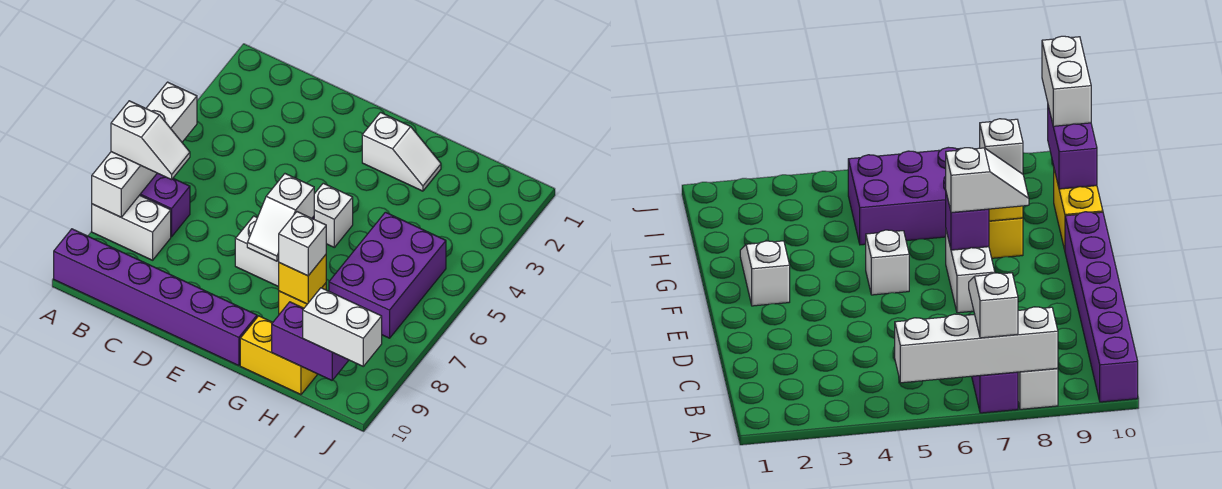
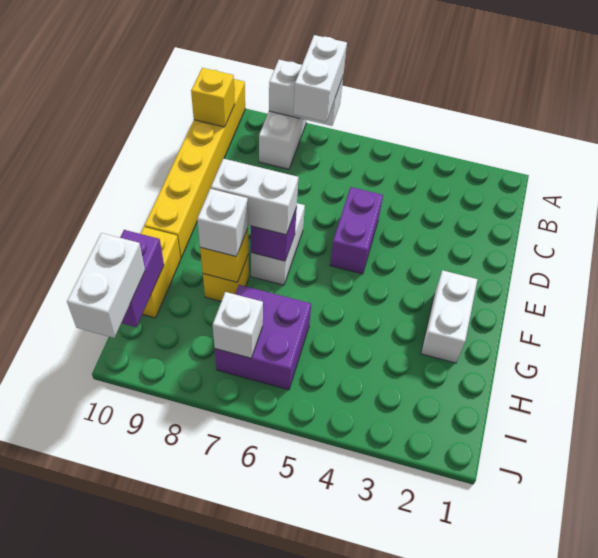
white brick A5:A8 level 2 -> white brick A7:A8 level 2
purple brick A7:B7 level 1 -> purple brick D5:E5 level 1
white slope A7:B7 level 3 top A -> white brick A7:B7 level 3
purple brick A10:F10 level 1 -> yellow brick A10:F10 level 1
none -> yellow brick B10 level 2
white slope F2:G2 level 1 top F -> white brick F2:G2 level 1
white brick F5 level 1 -> white brick I7 level 2
white slope F7:F8 level 3 top 7 -> white brick F7:F8 level 3
purple brick H5:I7 level 1 -> purple brick H6:I7 level 1

